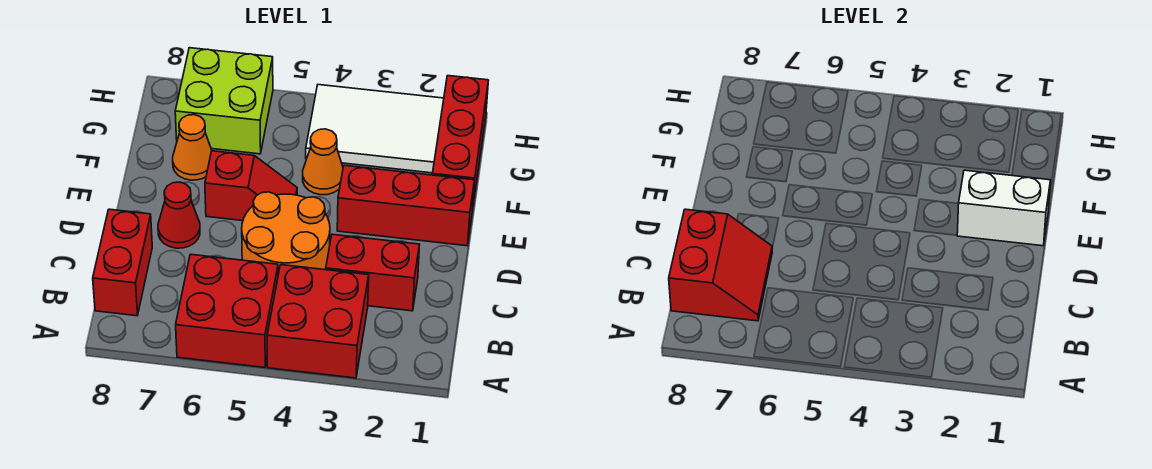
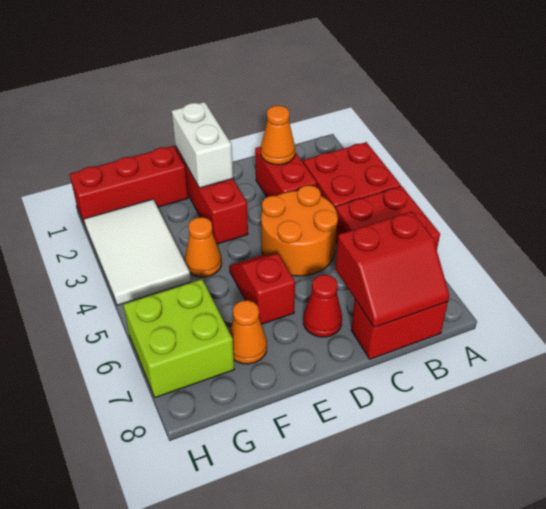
red slope B7:C8 level 2 top 8 -> red slope B7:C8 level 2 top 7
none -> orange cone C2 level 2

